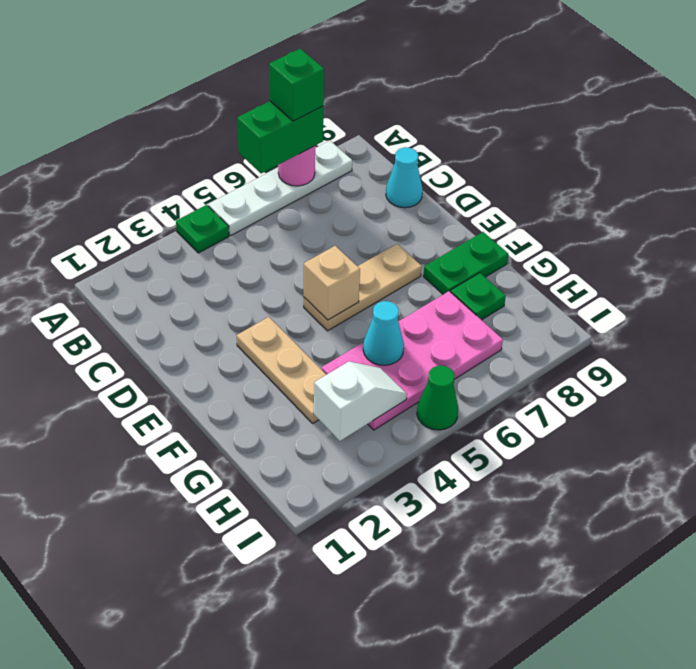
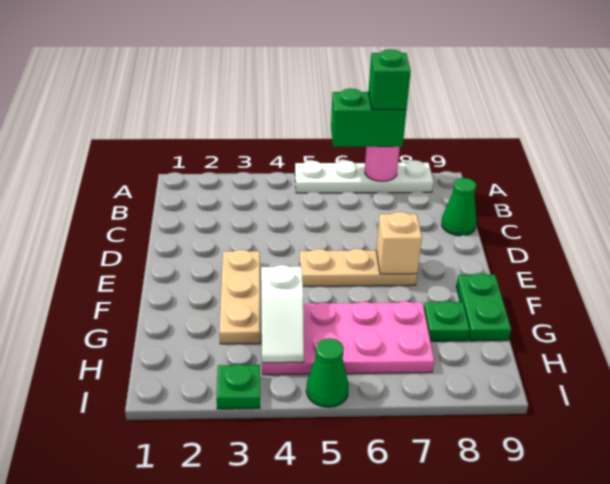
green plate A4 level 1 -> green plate I3 level 1
cyan cone C9 level 1 -> green cone C9 level 1
tan brick E5 level 2 -> tan brick E7 level 2
green plate F8:F9 level 1 -> green plate F9:G9 level 1
cyan cone G5 level 2 -> none
white slope H3:H4 level 2 top 3 -> white slope G4:H4 level 2 top G

